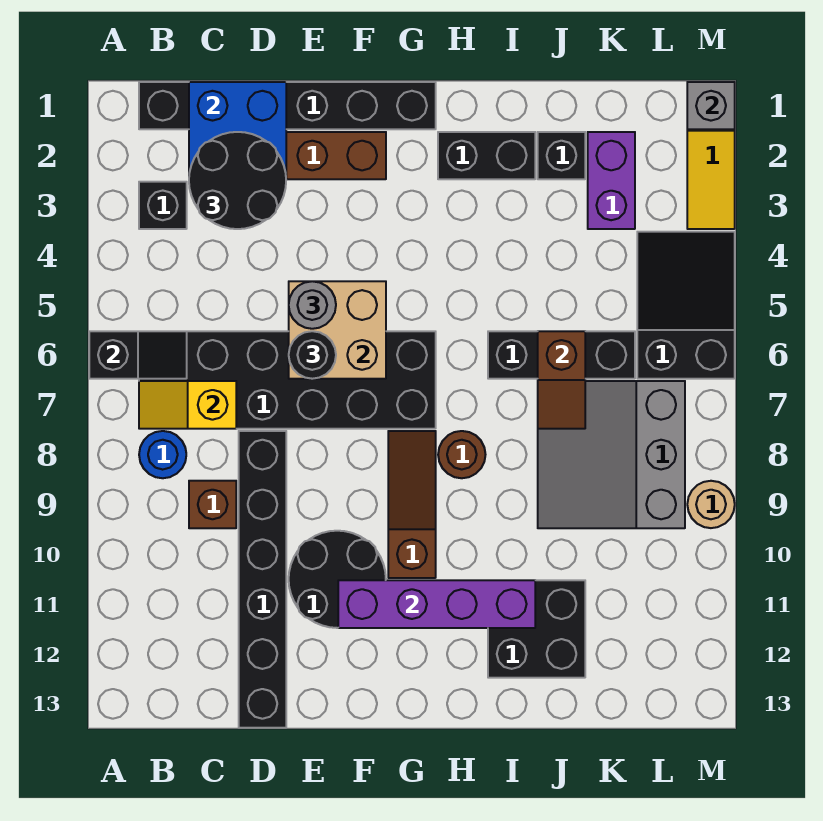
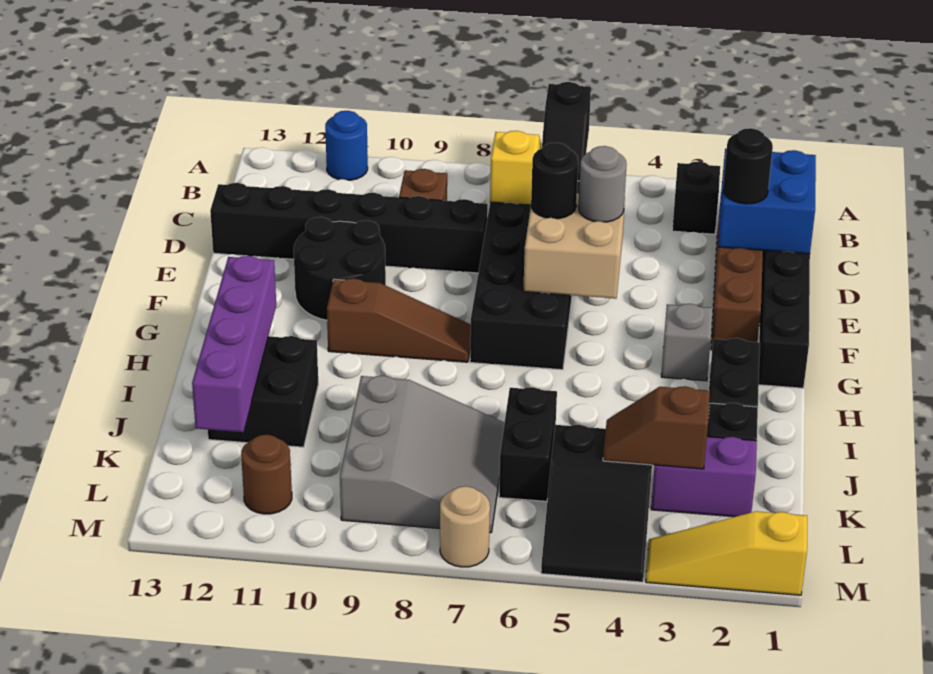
blue round brick B8 level 1 -> blue round brick A11 level 1
black round brick C2:D3 level 3 -> black round brick D2 level 3
purple brick F11:I11 level 2 -> purple brick H12:K12 level 2
brown round brick H8 level 1 -> brown round brick L11 level 1
black brick I6:K6 level 1 -> black brick J6:K6 level 1
brown slope J6:J7 level 2 top 6 -> brown slope K3:K4 level 2 top 3
grey slope J7:L9 level 1 top L -> grey slope J7:L9 level 1 top 9
black slope L4:M6 level 1 top 6 -> black slope K4:M5 level 1 top K
grey brick M1 level 2 -> grey brick G3 level 1
tan round brick M9 level 1 -> tan round brick M7 level 1

